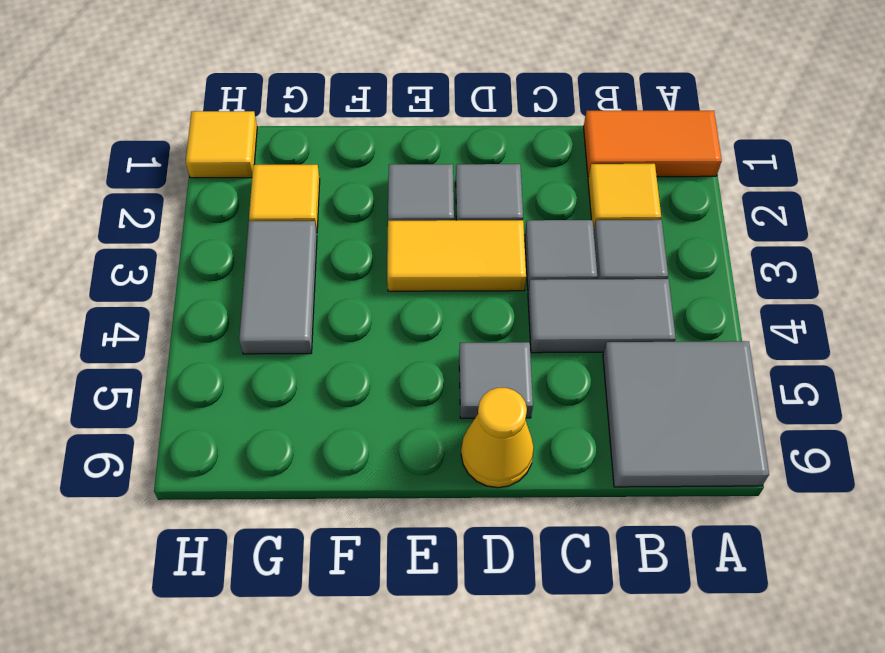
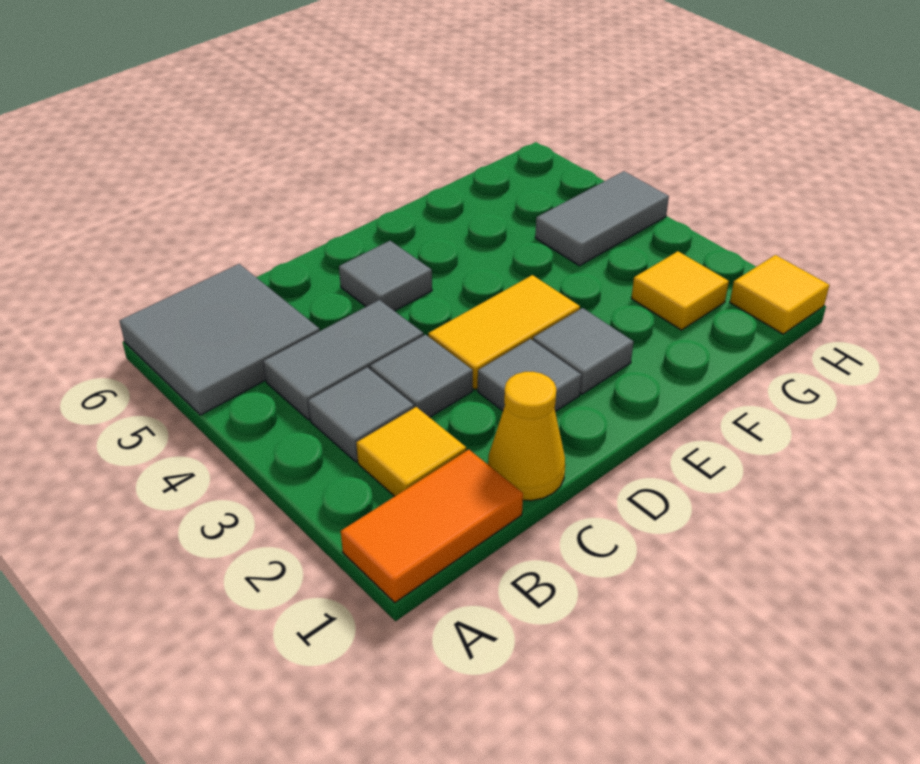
yellow cone D6 level 1 -> yellow cone C1 level 1
grey tile G3:G4 level 1 -> grey tile G4:H4 level 1

